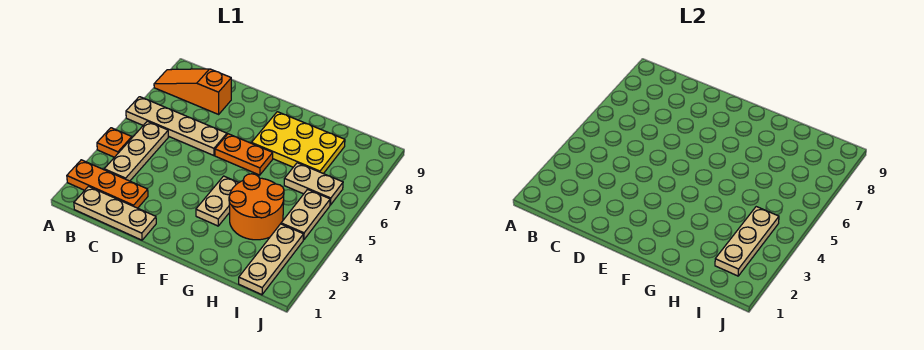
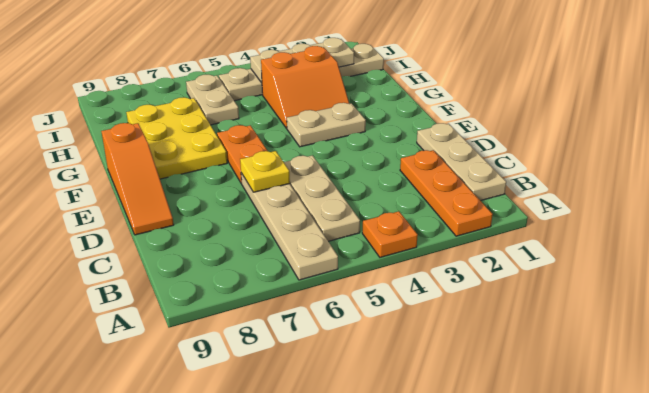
orange slope A8:C8 level 1 top C -> orange slope D9:F9 level 1 top F
tan plate B3:B5 level 1 -> tan plate B5:D5 level 1
none -> yellow plate D6 level 2
orange round brick G3:H4 level 1 -> orange slope G3:H4 level 1 top H

